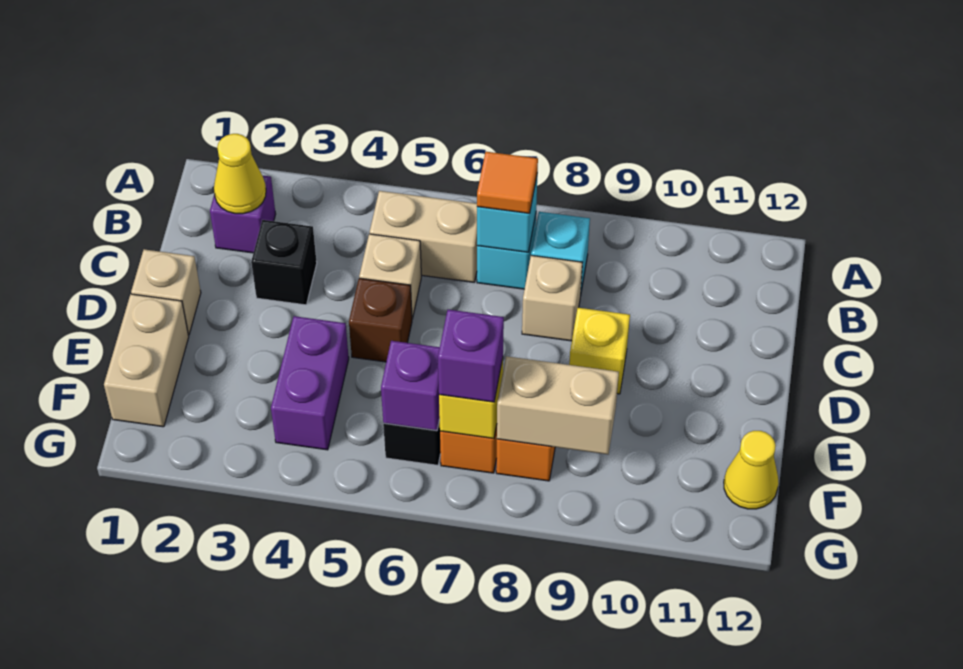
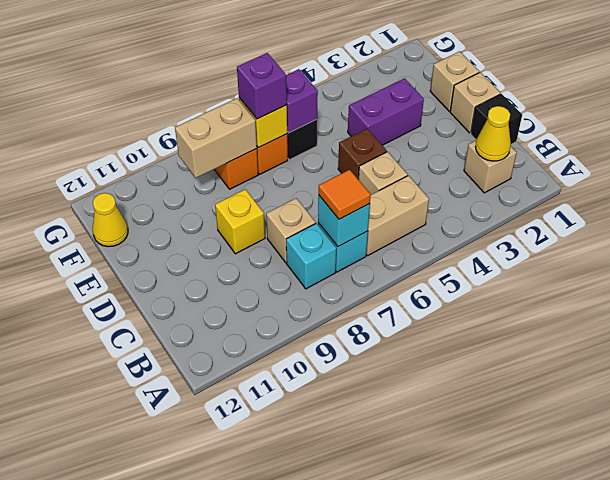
purple brick B2 level 1 -> tan brick B2 level 1
black brick C3 level 1 -> black brick C1 level 1
tan brick E1:F1 level 1 -> tan brick E1 level 1
purple brick E4:F4 level 1 -> purple brick E3:E4 level 1

